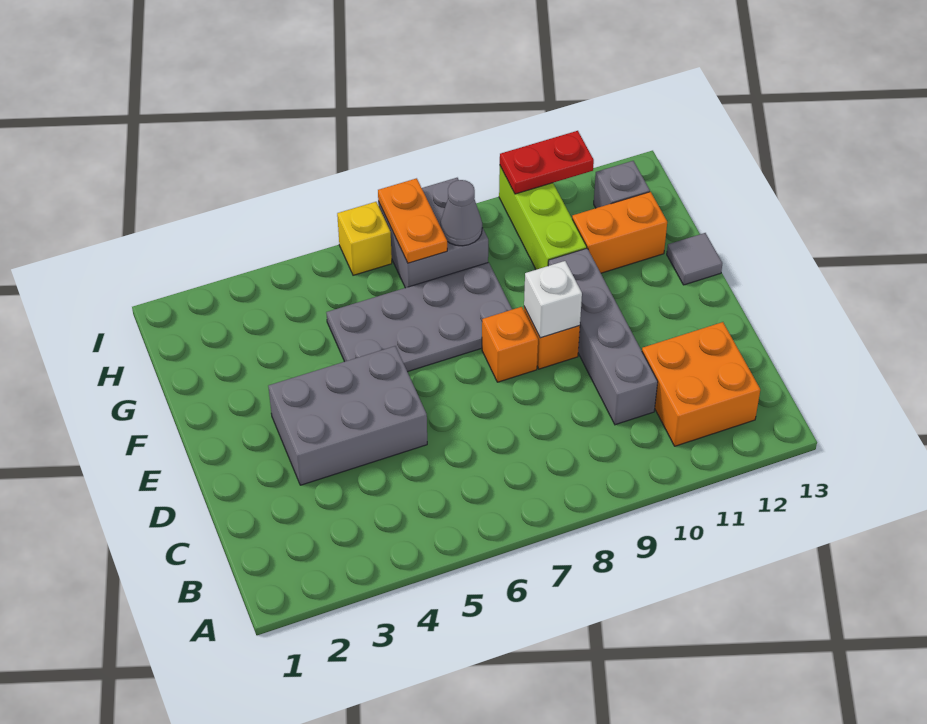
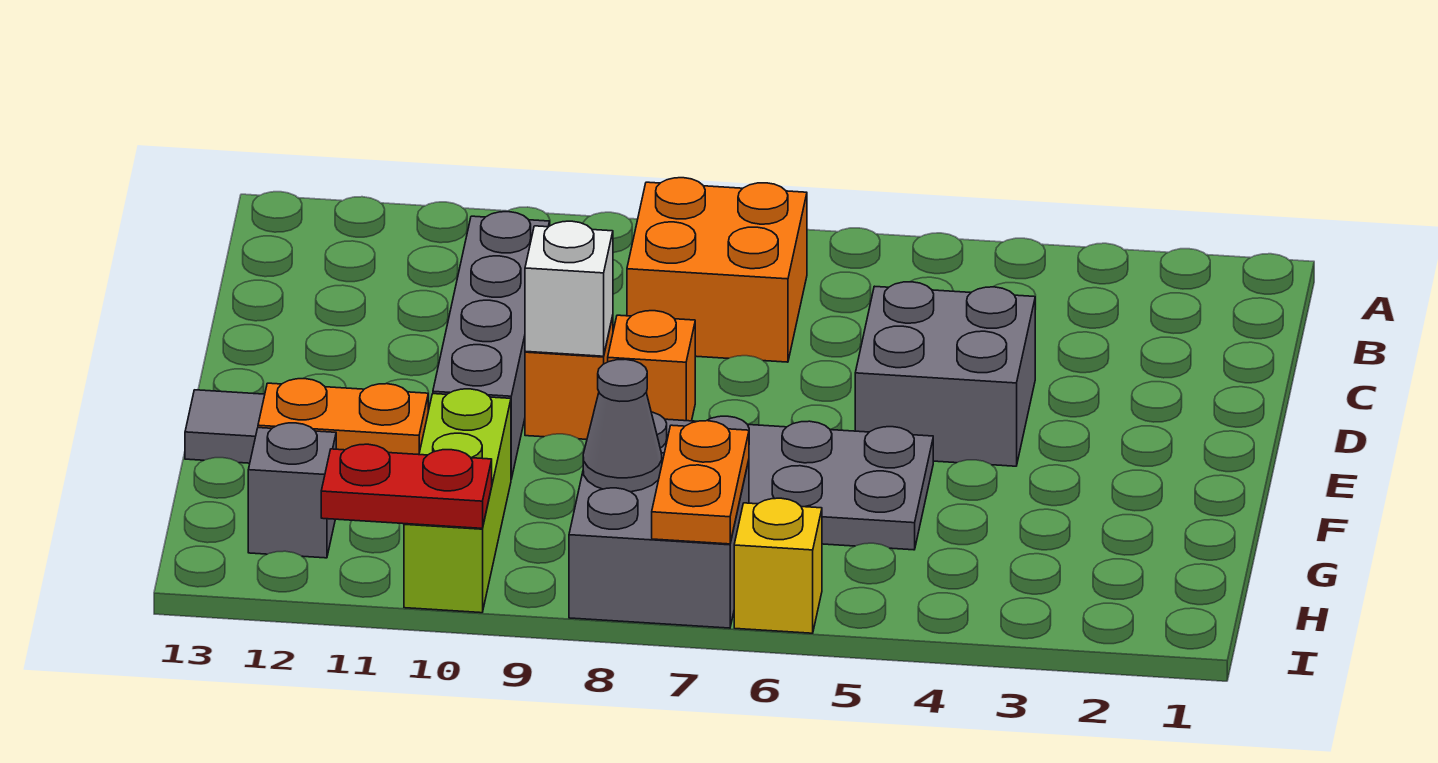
orange brick B11:C12 level 1 -> orange brick B7:C8 level 1
grey brick D3:E5 level 1 -> grey brick D4:E5 level 1

